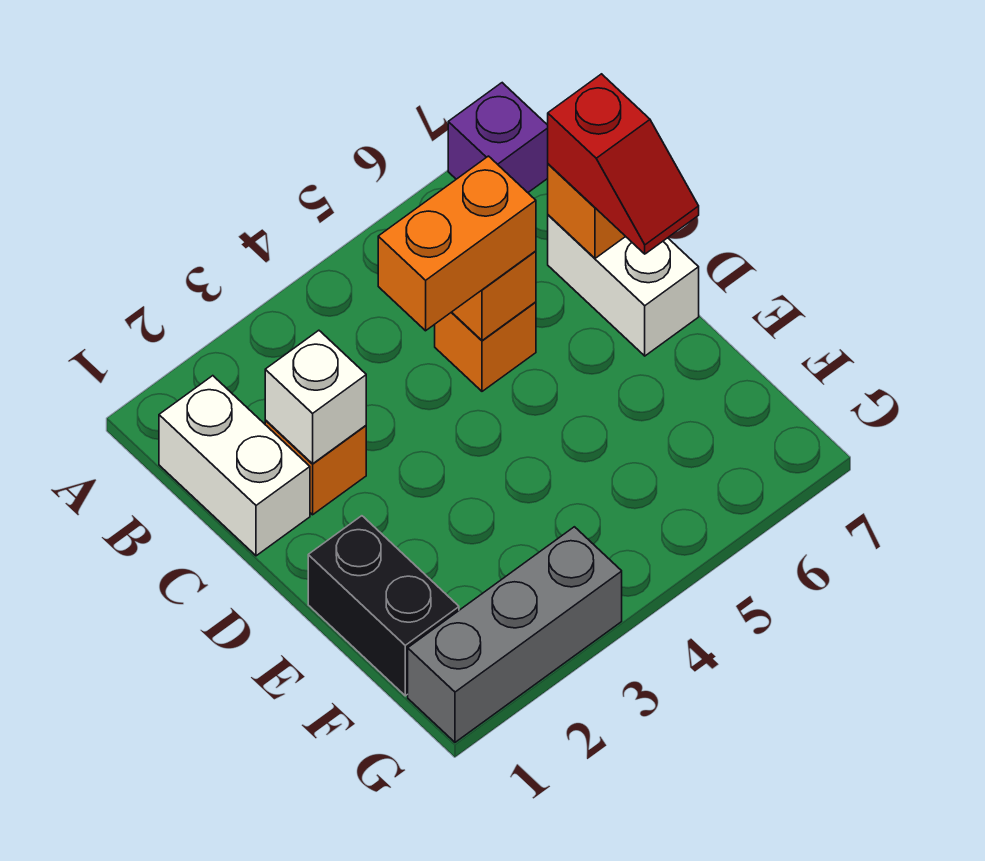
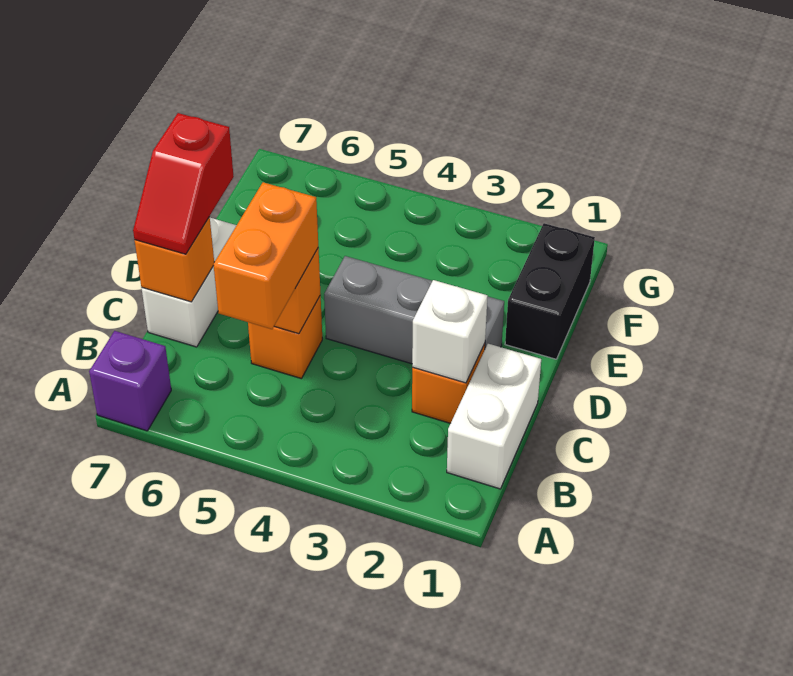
orange brick C4:C5 level 3 -> orange brick B5:C5 level 3
red slope C7:D7 level 3 top C -> red slope C7:D7 level 3 top D
grey brick G1:G3 level 1 -> grey brick D2:D4 level 1

